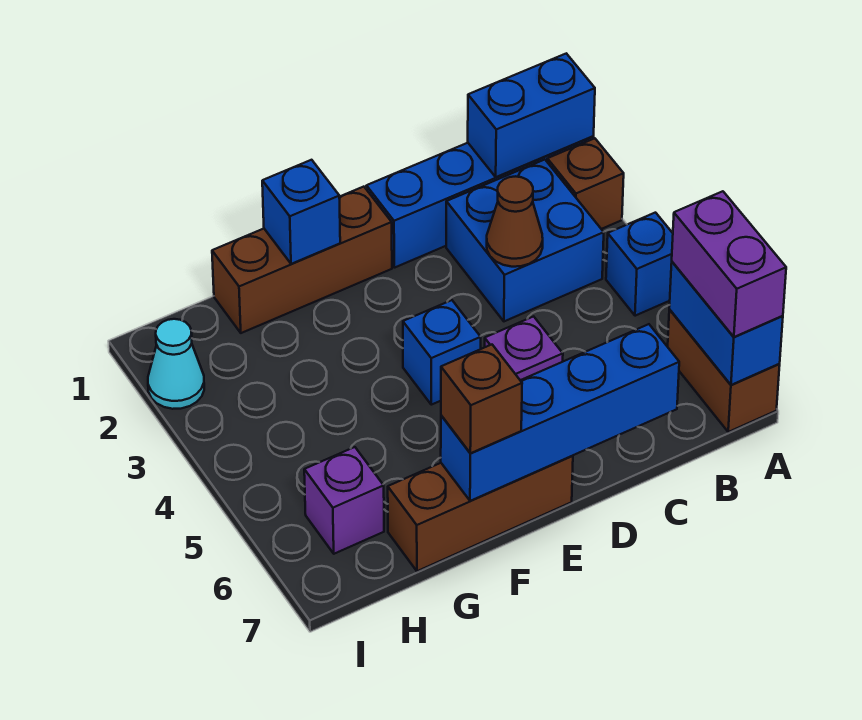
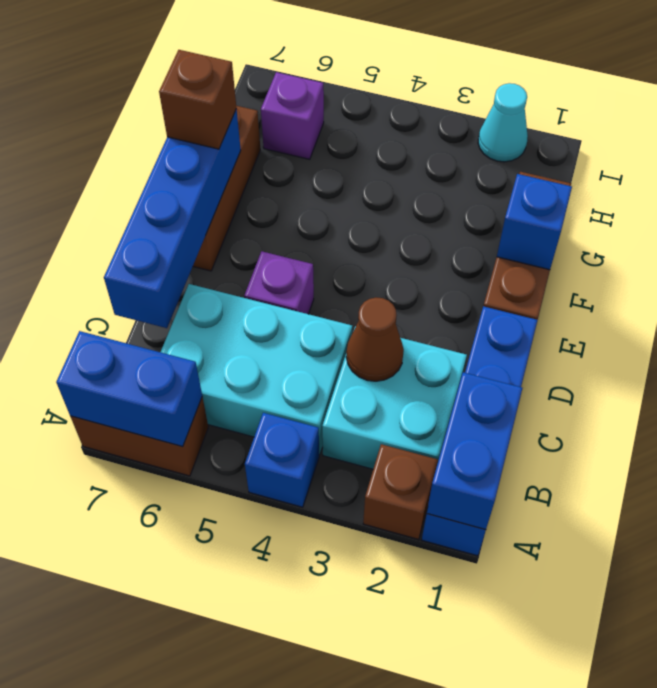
purple brick A6:A7 level 3 -> none
blue brick B2:C3 level 1 -> cyan brick B2:C3 level 1
none -> cyan brick B4:C6 level 1
blue brick E4 level 1 -> none

